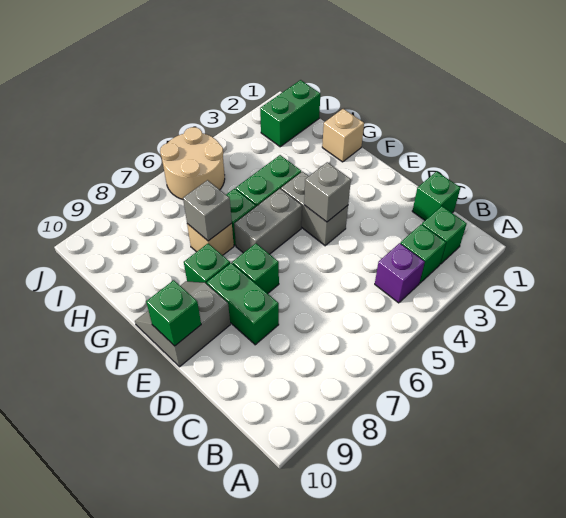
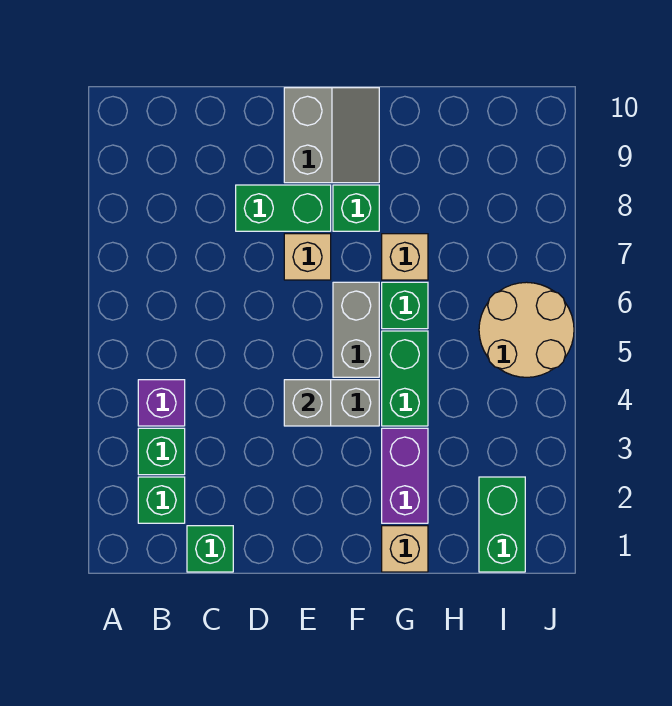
green brick E7 level 1 -> tan brick E7 level 1
green brick E10 level 2 -> none
none -> purple brick G2:G3 level 1
grey brick G7 level 2 -> none

